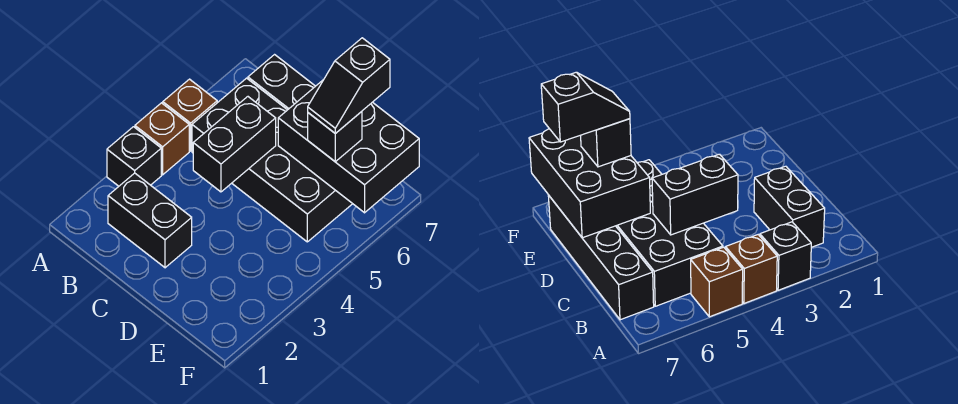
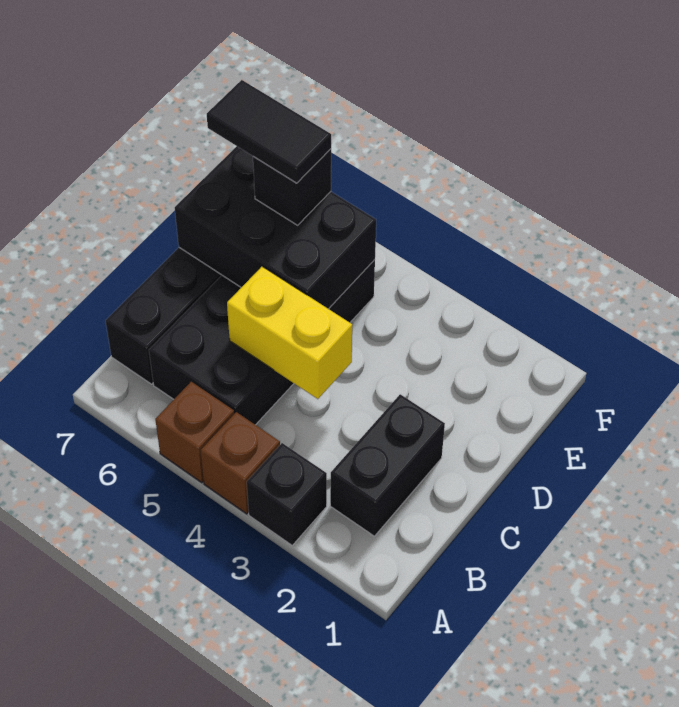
black brick C4:C5 level 2 -> yellow brick C4:C5 level 2
black brick D6:F7 level 2 -> black brick D5:E7 level 2
black slope E6:E7 level 4 top 7 -> black tile E6:E7 level 4

